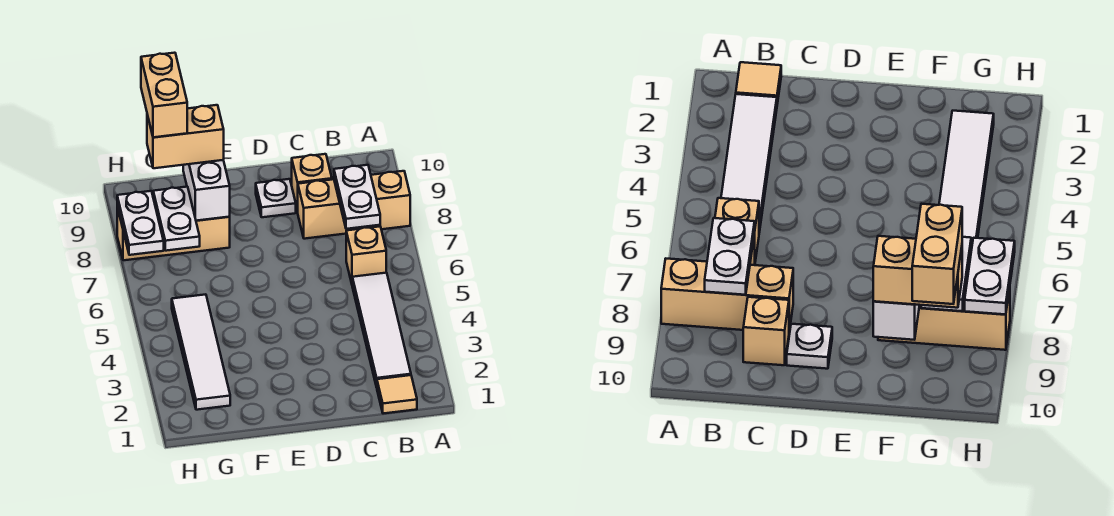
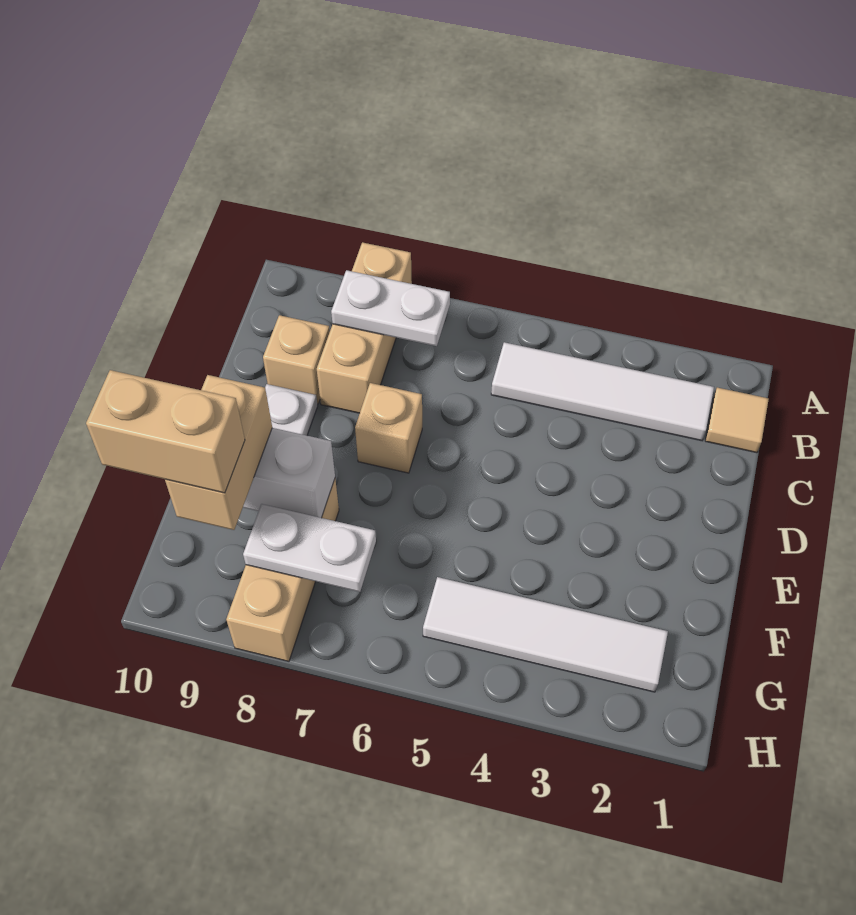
tan brick B6 level 1 -> tan brick D7 level 1
white plate H7:H8 level 2 -> none

